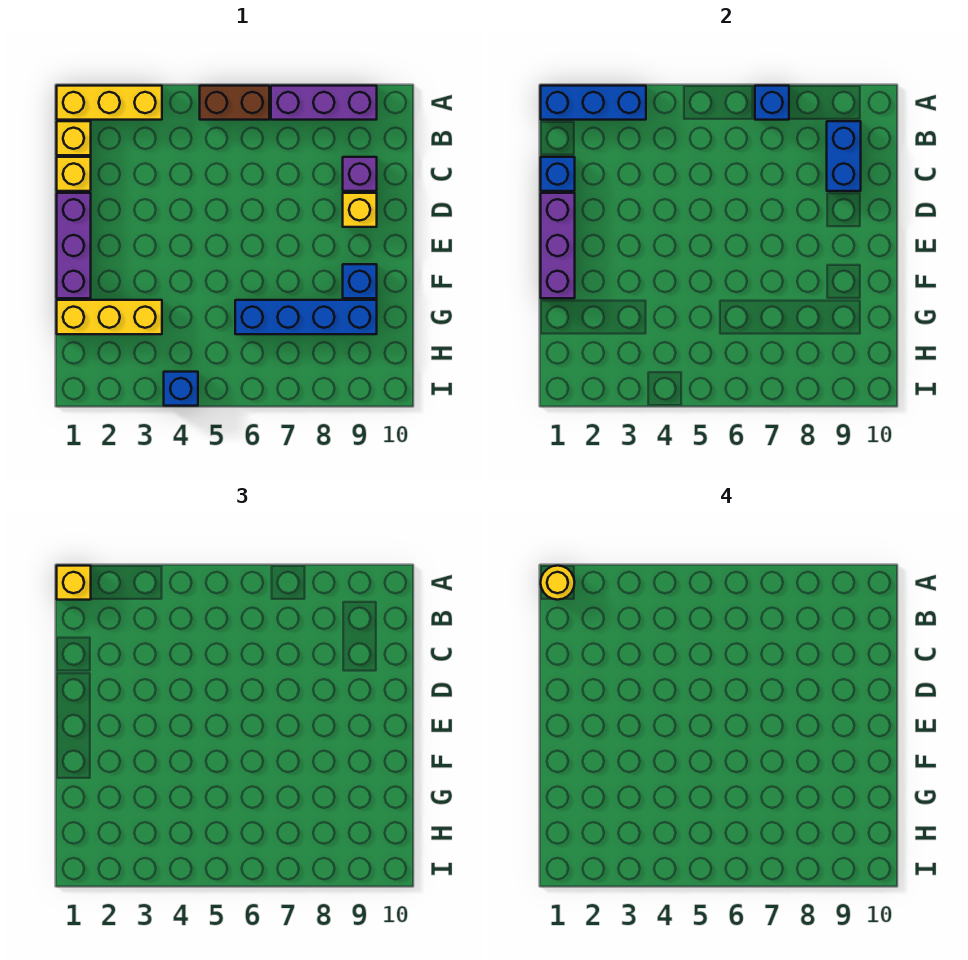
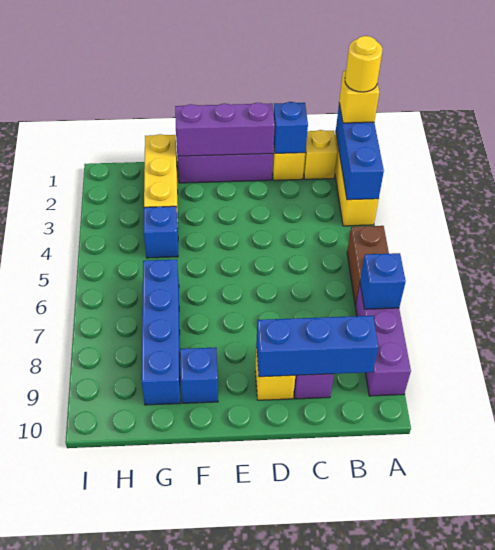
blue brick B9:C9 level 2 -> blue brick B9:D9 level 2
blue brick I4 level 1 -> blue brick G4 level 1

